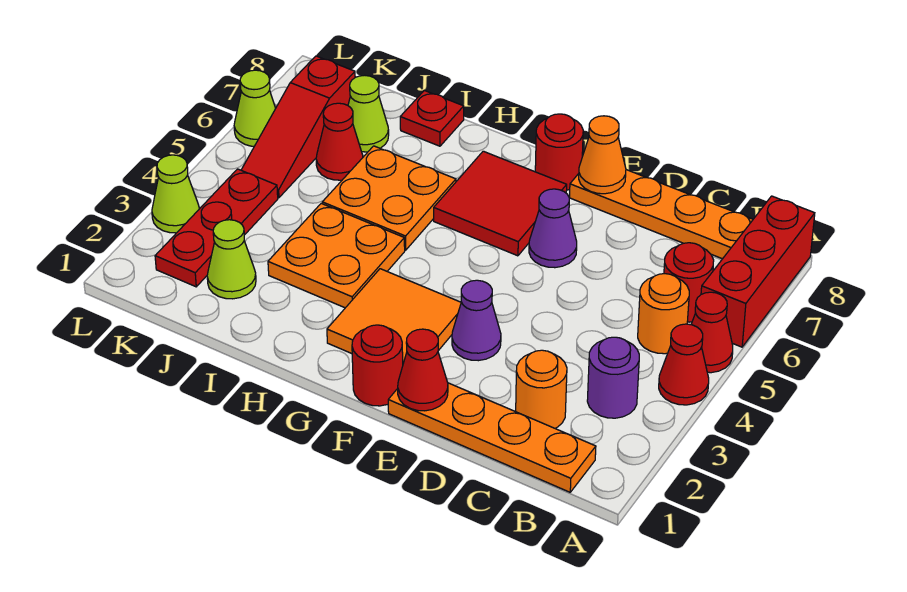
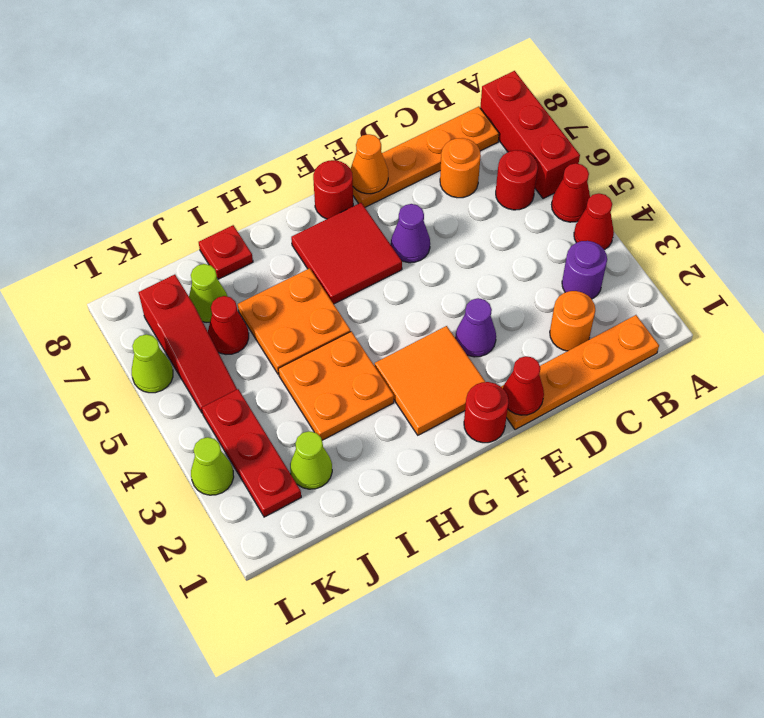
orange round brick B5 level 1 -> orange round brick C7 level 1

